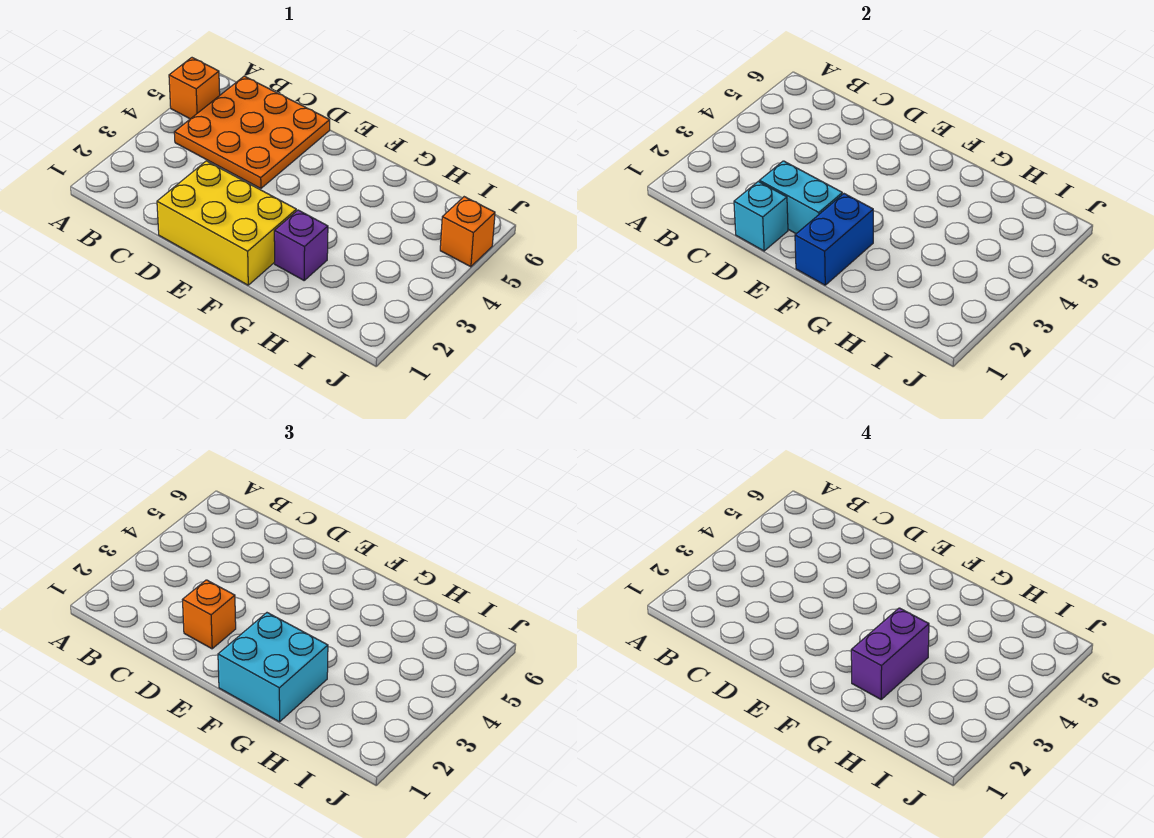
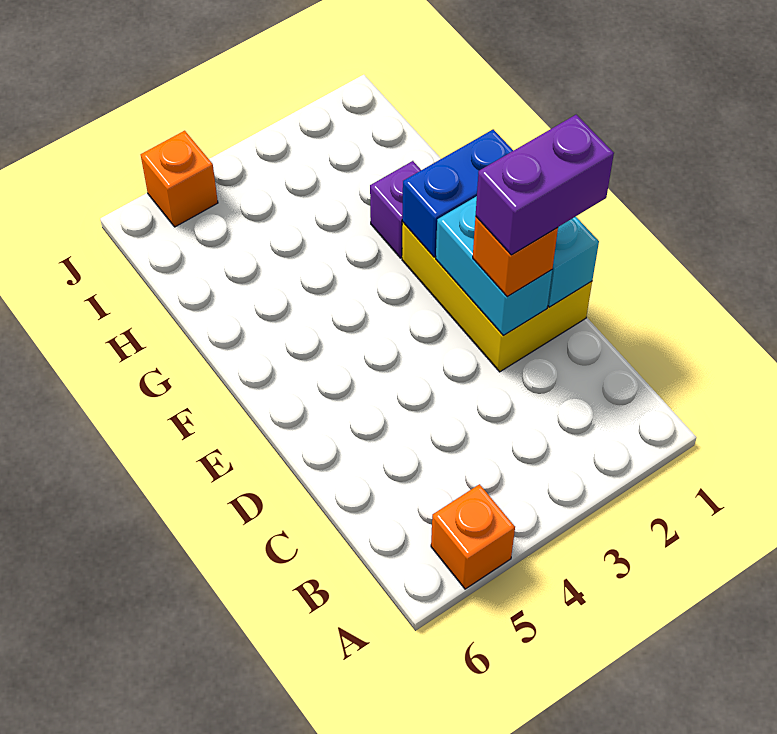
orange plate B4:D6 level 1 -> none
cyan brick F1:G2 level 3 -> none
purple brick G2:G3 level 4 -> purple brick D1:D2 level 4

